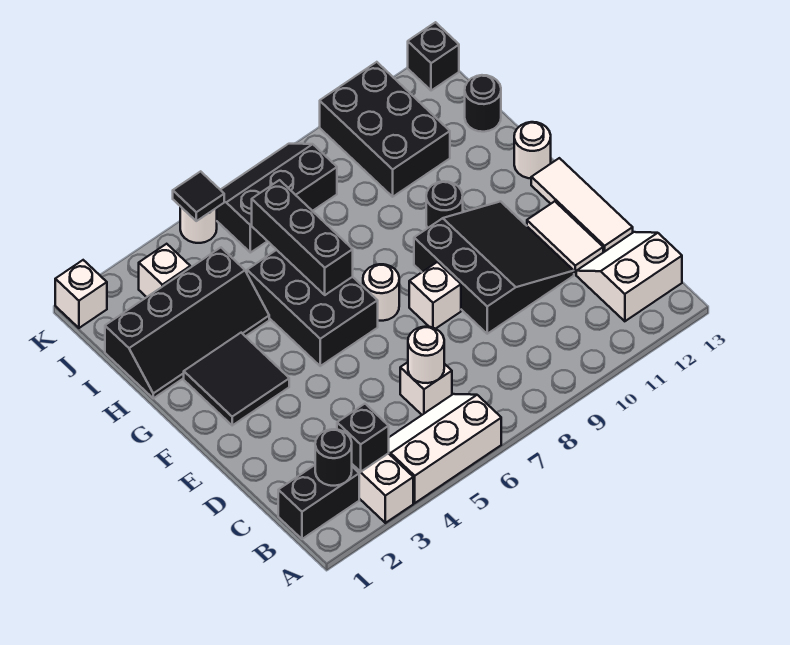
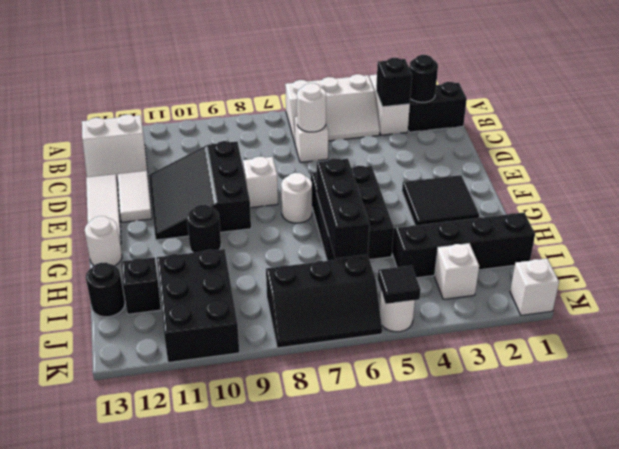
black brick K13 level 1 -> black brick I12 level 1

